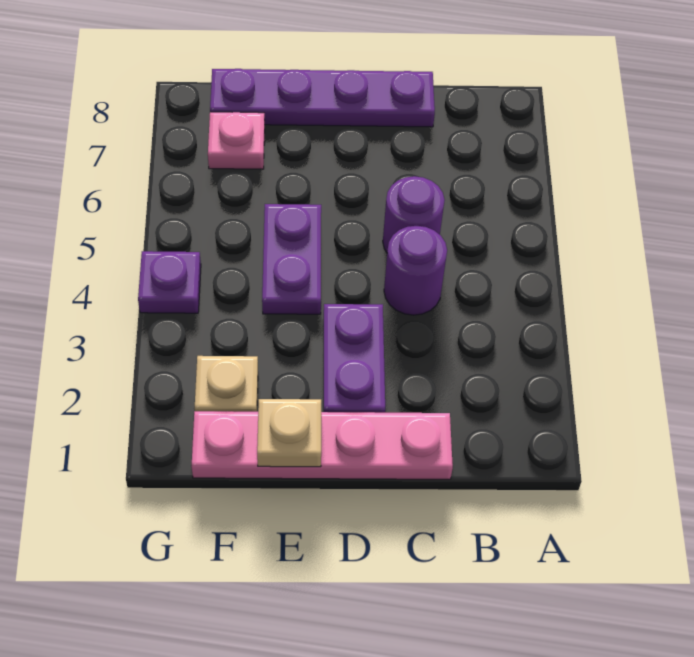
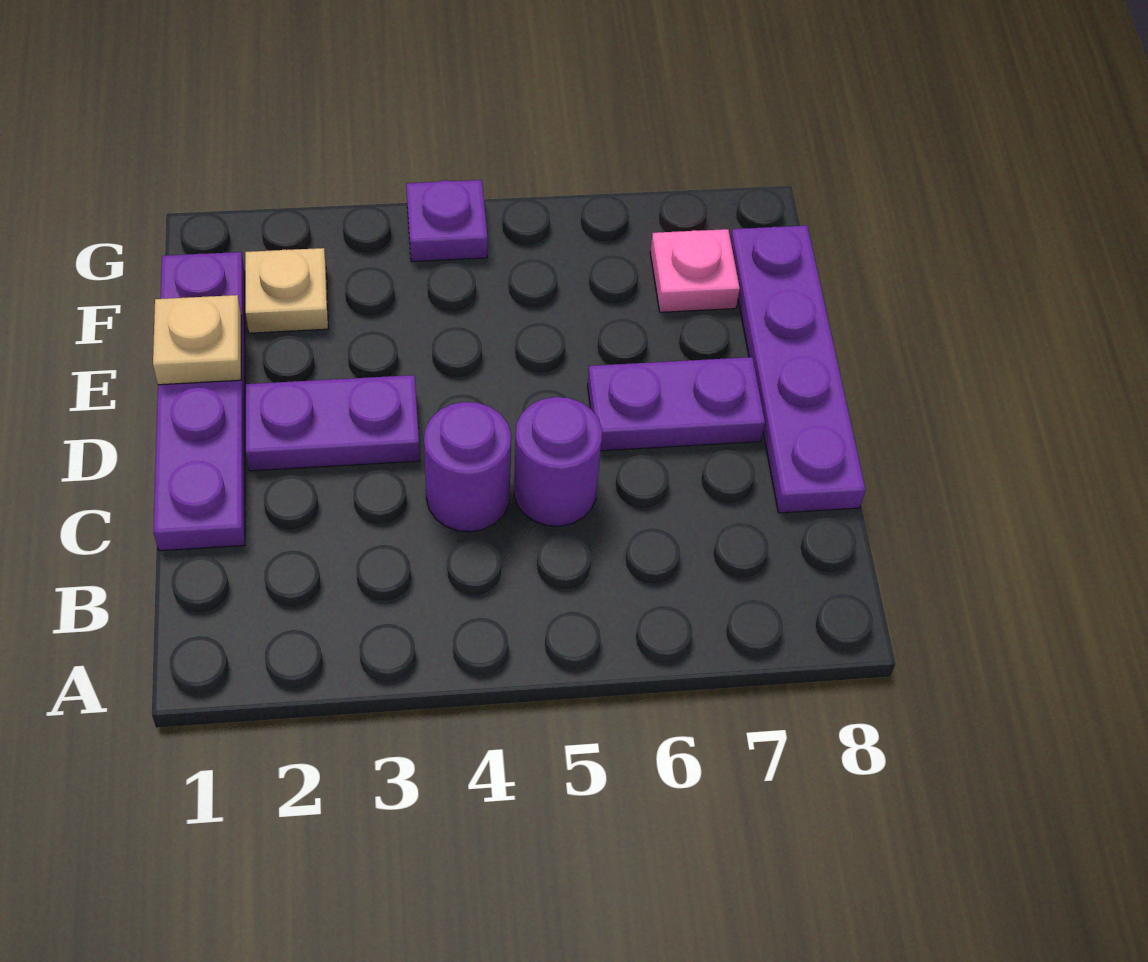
pink plate C1:F1 level 1 -> purple plate C1:F1 level 1
purple plate E4:E5 level 1 -> purple plate D6:D7 level 1

